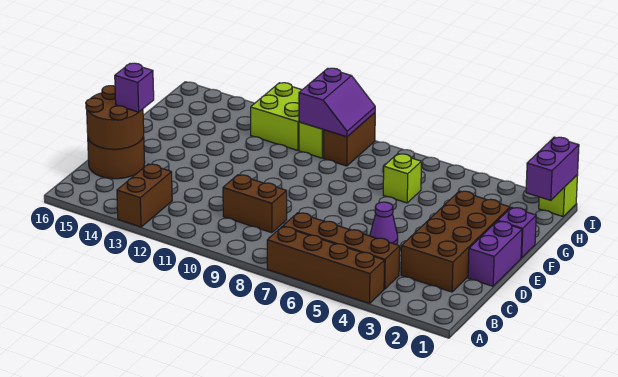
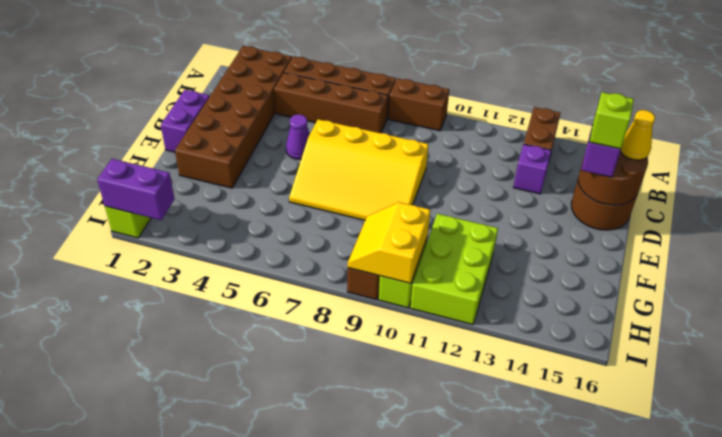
brown brick C2:F3 level 1 -> brown brick A2:F3 level 1
brown brick C9:C10 level 1 -> brown brick A8:A9 level 1
none -> yellow cone C16 level 3
none -> yellow slope D6:F9 level 1 top D
purple brick F1 level 1 -> purple brick C13 level 1
lime brick G6 level 1 -> lime brick D15 level 4
purple brick H1:I1 level 2 -> purple brick I1:I2 level 2
purple slope H9:I10 level 2 top 10 -> yellow slope H9:I10 level 2 top 10
lime brick H11:I12 level 1 -> lime brick G11:I12 level 1

